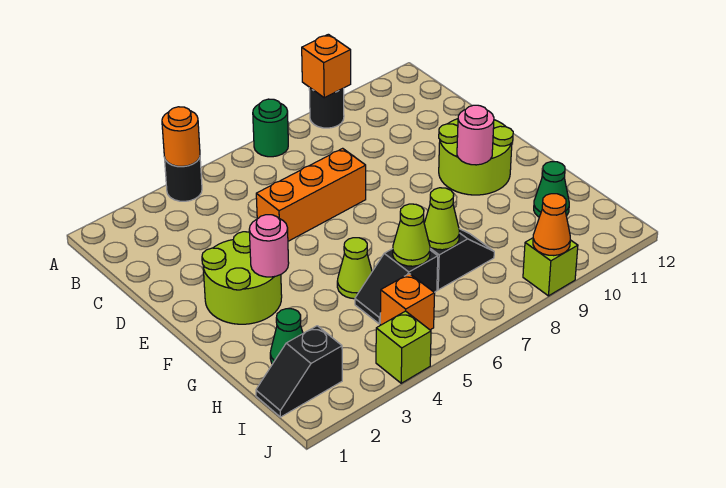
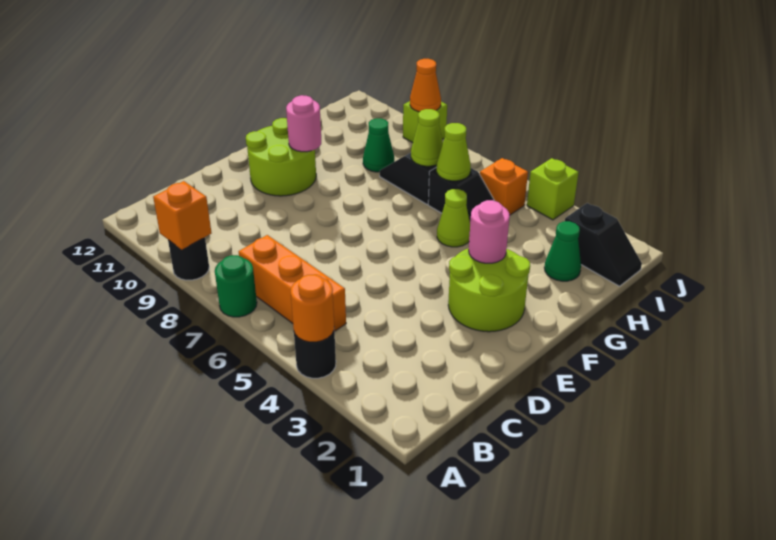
orange brick D5:D7 level 1 -> orange brick B5:B7 level 1
green cone H11 level 1 -> green cone H9 level 1

